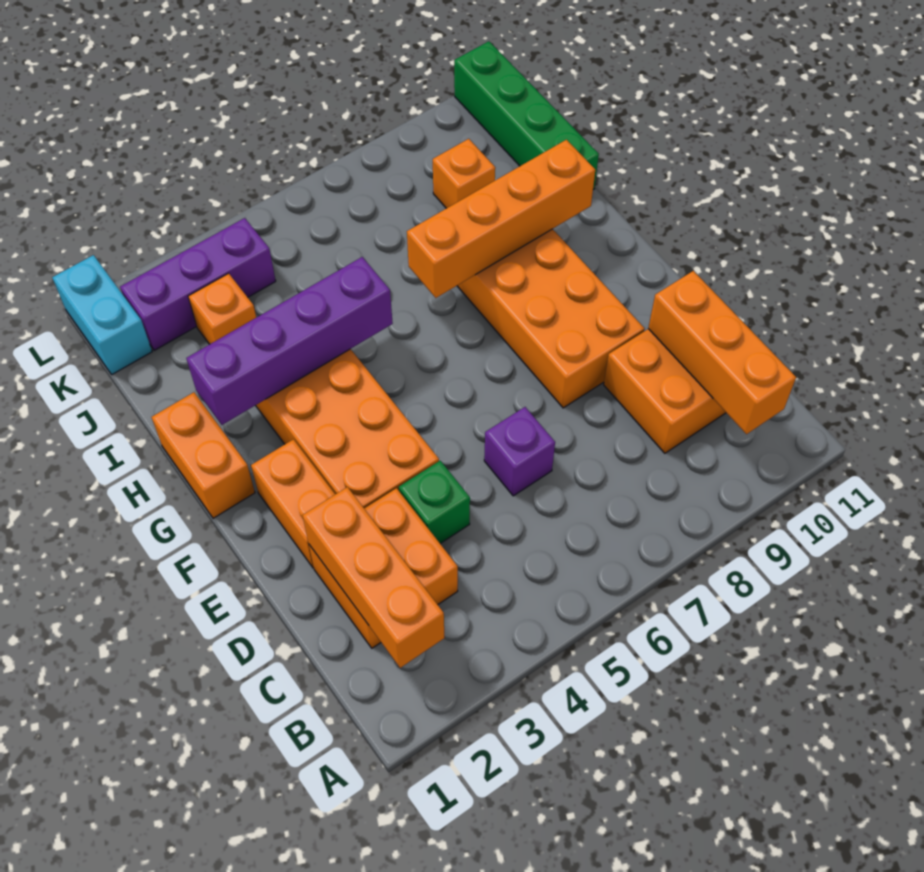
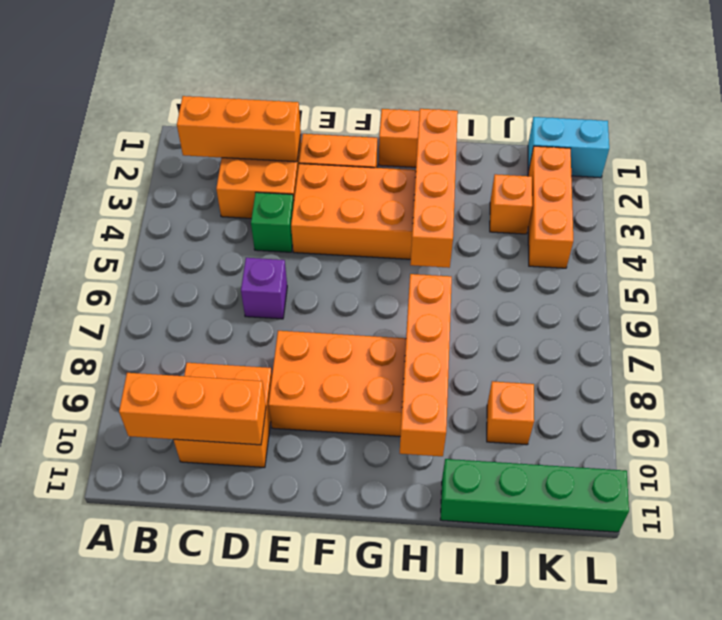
purple brick H2:H5 level 2 -> orange brick H2:H5 level 2
purple brick K2:K4 level 1 -> orange brick K2:K4 level 1

